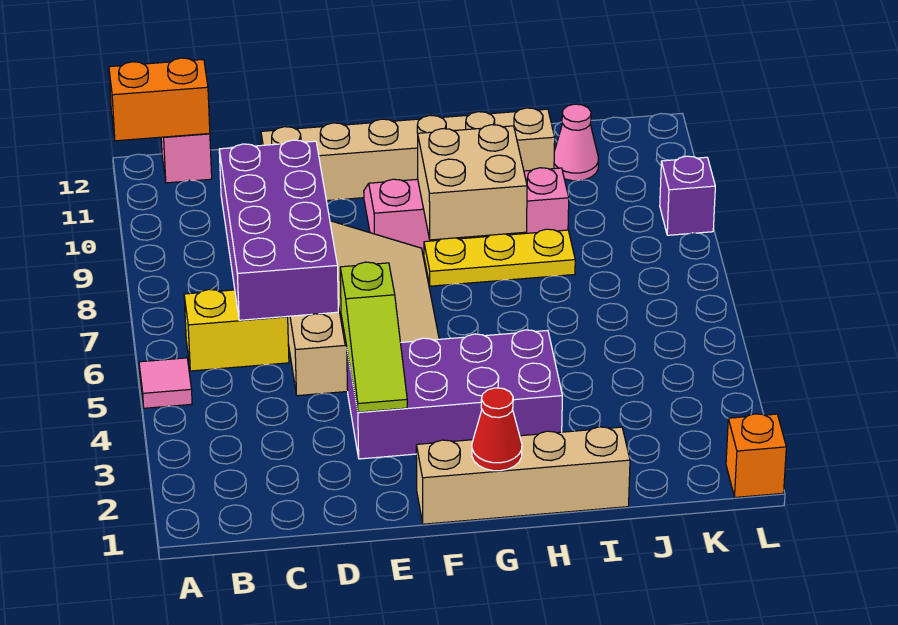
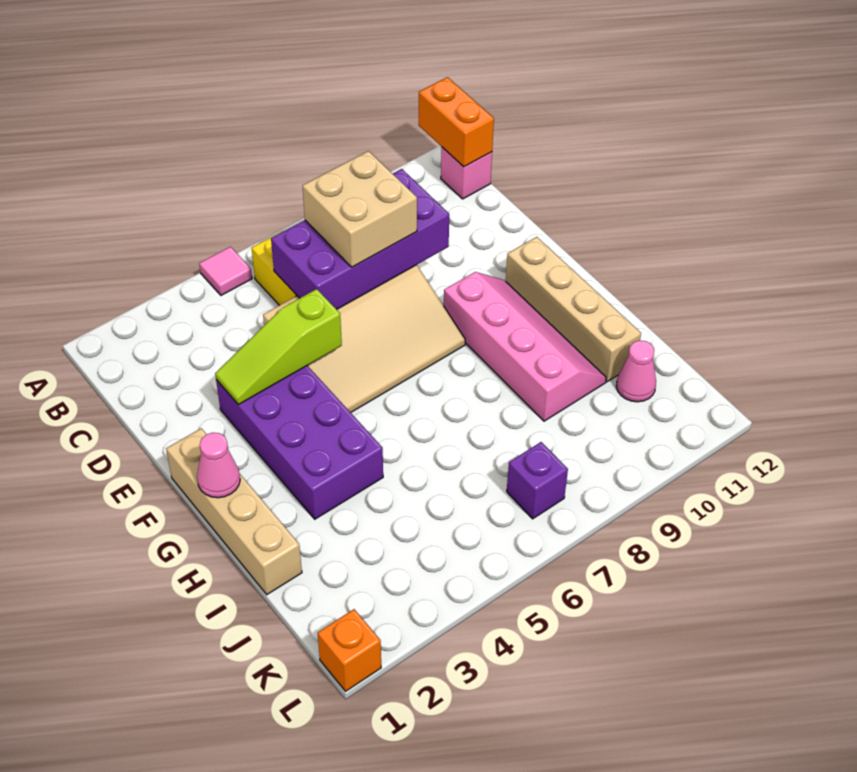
tan brick D11:I11 level 1 -> tan brick F11:I11 level 1
red cone G1 level 2 -> pink cone G1 level 2
yellow plate G8:I8 level 1 -> none
tan brick G8:H9 level 2 -> tan brick C7:D8 level 3
purple brick L9 level 1 -> purple brick K7 level 1

